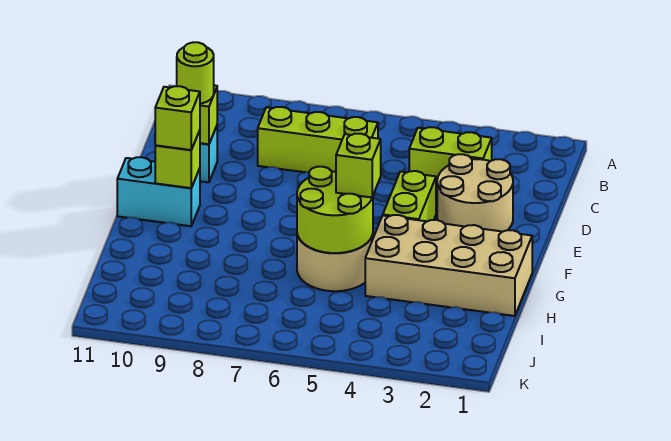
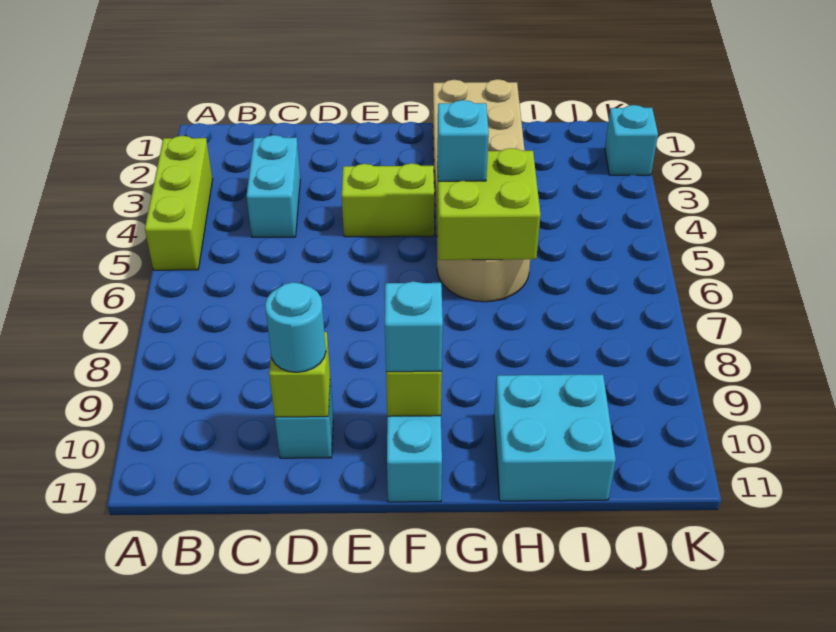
lime brick C3:C4 level 1 -> cyan brick C3:C4 level 1
lime brick C6:C8 level 1 -> lime brick A3:A5 level 1
tan round brick D2:E3 level 1 -> none
lime round brick D10 level 3 -> cyan round brick D10 level 3
lime brick F10 level 3 -> cyan brick F10 level 3
lime round brick G5:H6 level 2 -> lime brick G5:H6 level 2
lime brick G5 level 3 -> cyan brick G5 level 3
none -> cyan brick H10:I11 level 1
none -> cyan brick K2 level 1

